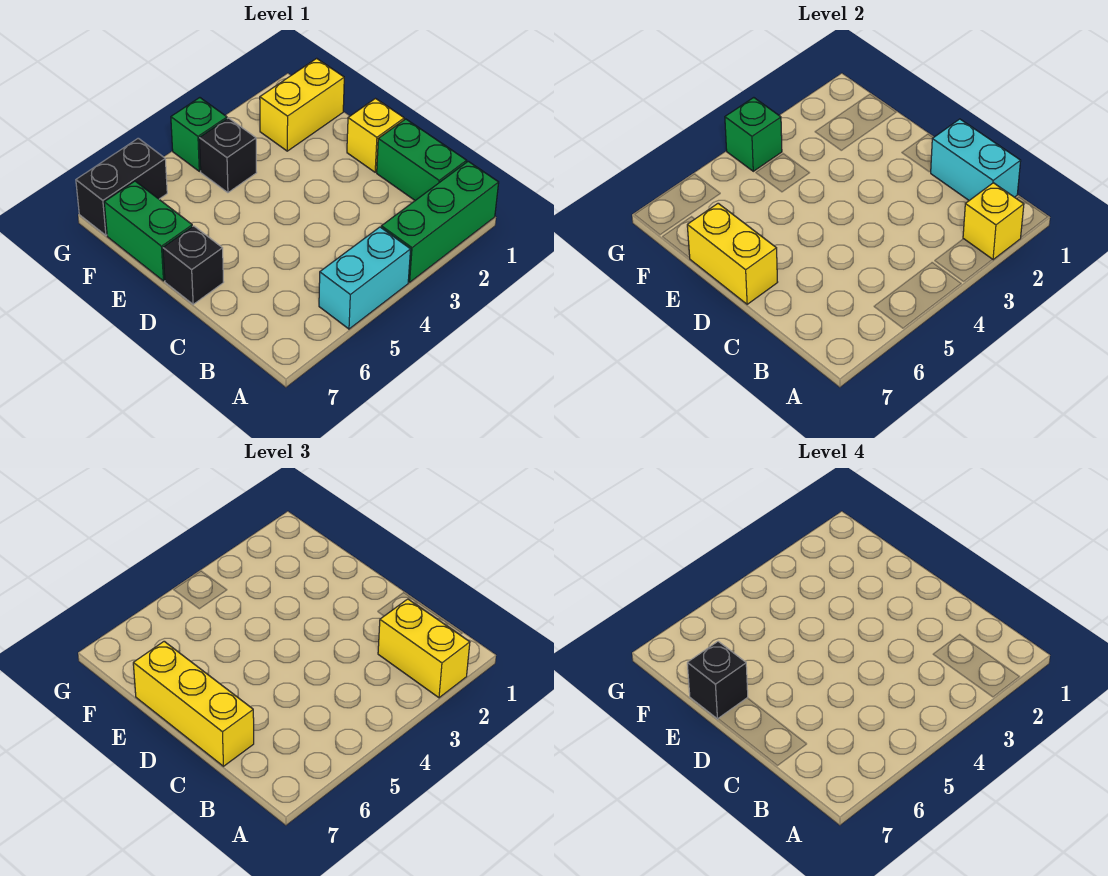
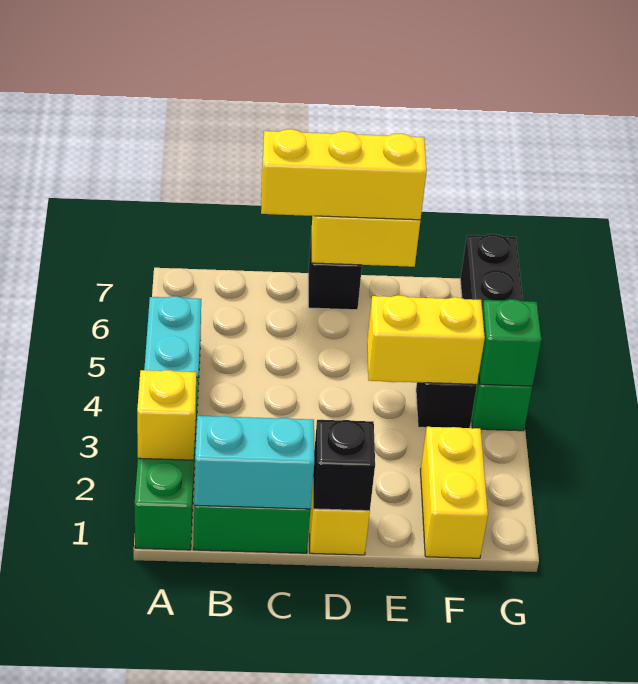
yellow brick A2:B2 level 3 -> yellow brick E4:F4 level 2
green brick E7:F7 level 1 -> none
black brick E7 level 4 -> black brick D1 level 2

